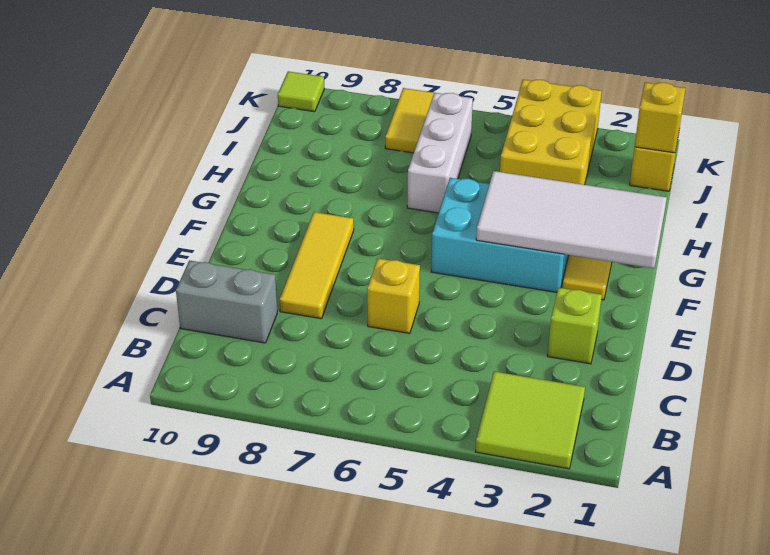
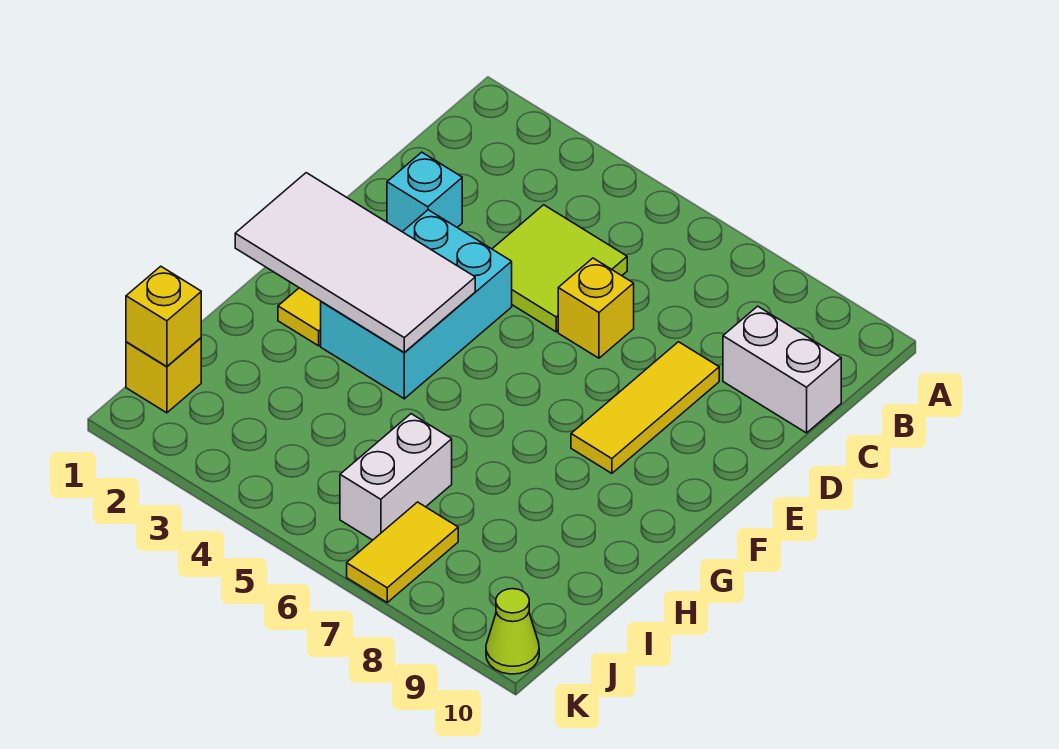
lime tile A2:B3 level 1 -> lime tile C4:D5 level 1
grey brick C9:C10 level 1 -> white brick C9:C10 level 1
lime brick D2 level 1 -> cyan brick D2 level 1
cyan brick F3:G5 level 1 -> cyan brick E3:G4 level 1
white brick H6:J6 level 1 -> white brick I6:J6 level 1
yellow brick I3:K4 level 1 -> none
lime tile K10 level 1 -> lime cone K10 level 1

